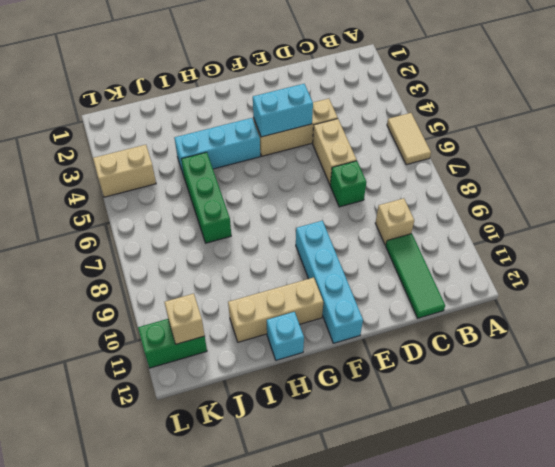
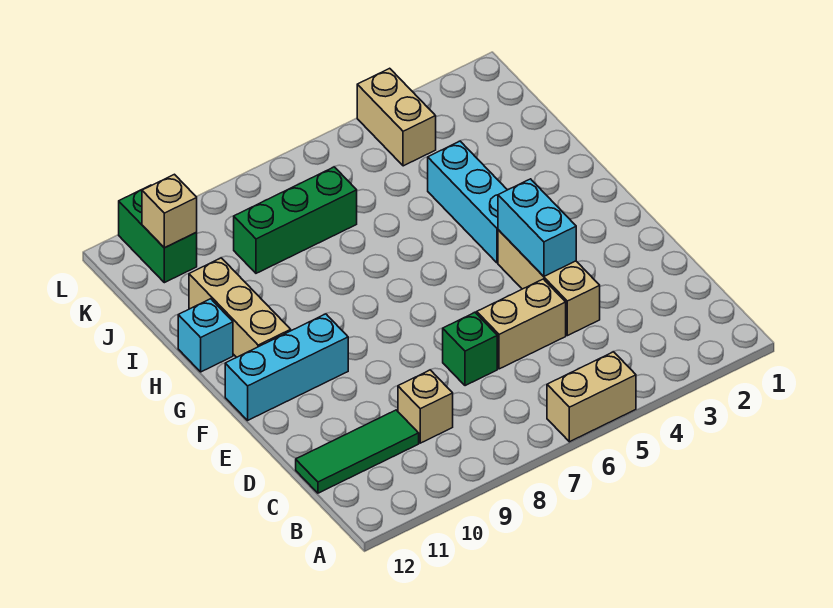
tan tile A5:A6 level 1 -> tan brick A5:A6 level 1
cyan brick F9:F12 level 1 -> cyan brick F10:F12 level 1
green brick I5:I7 level 1 -> green brick J7:J9 level 1

